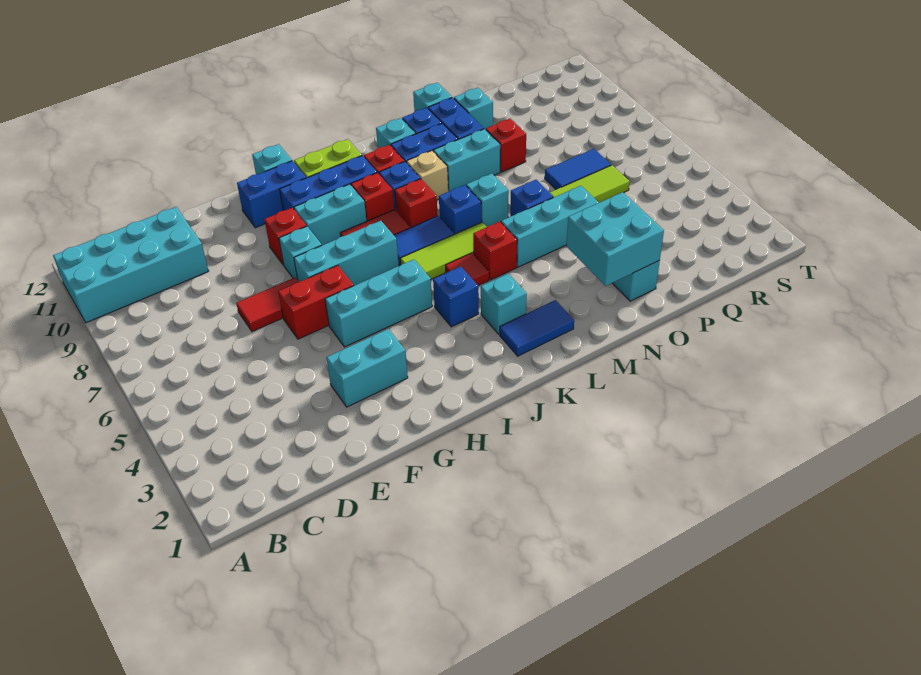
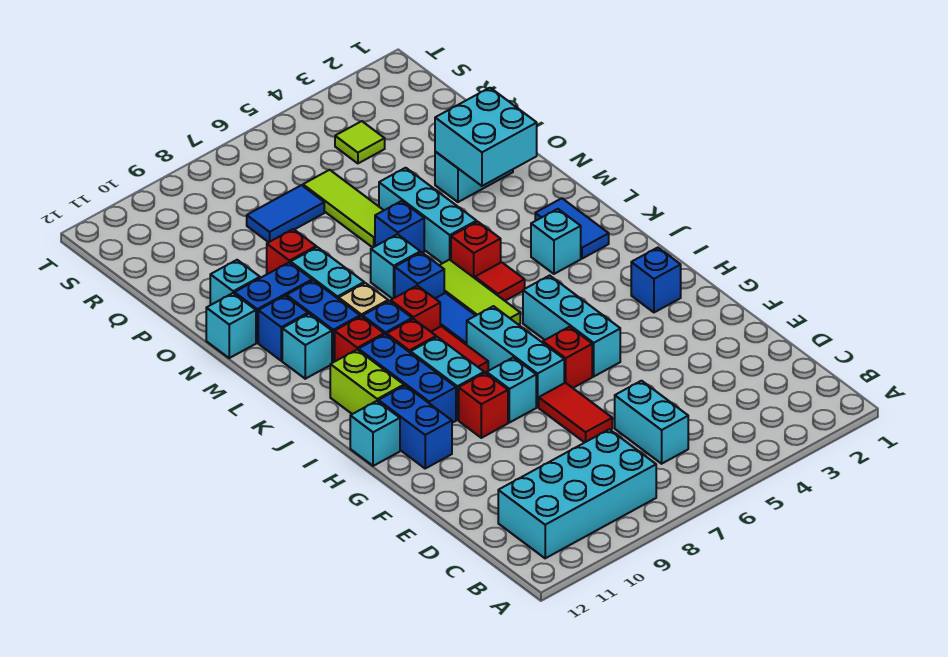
cyan brick A10:D11 level 1 -> cyan brick B8:C11 level 1
cyan brick F3:G3 level 1 -> cyan brick C6:D6 level 1
red brick F6:G6 level 1 -> red brick G6 level 1
blue brick J4 level 1 -> blue brick H2 level 1
blue tile P7:Q7 level 1 -> blue tile Q7:Q8 level 1
none -> lime tile R4 level 1

